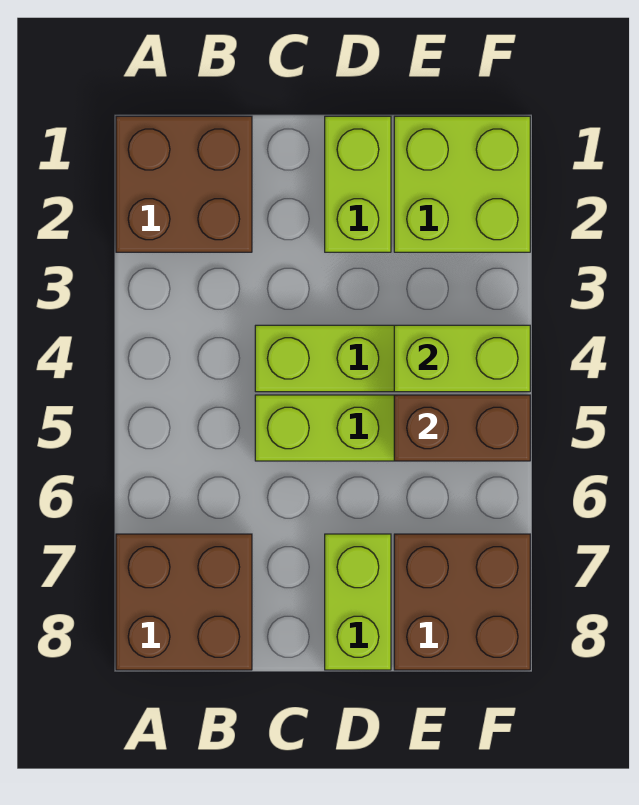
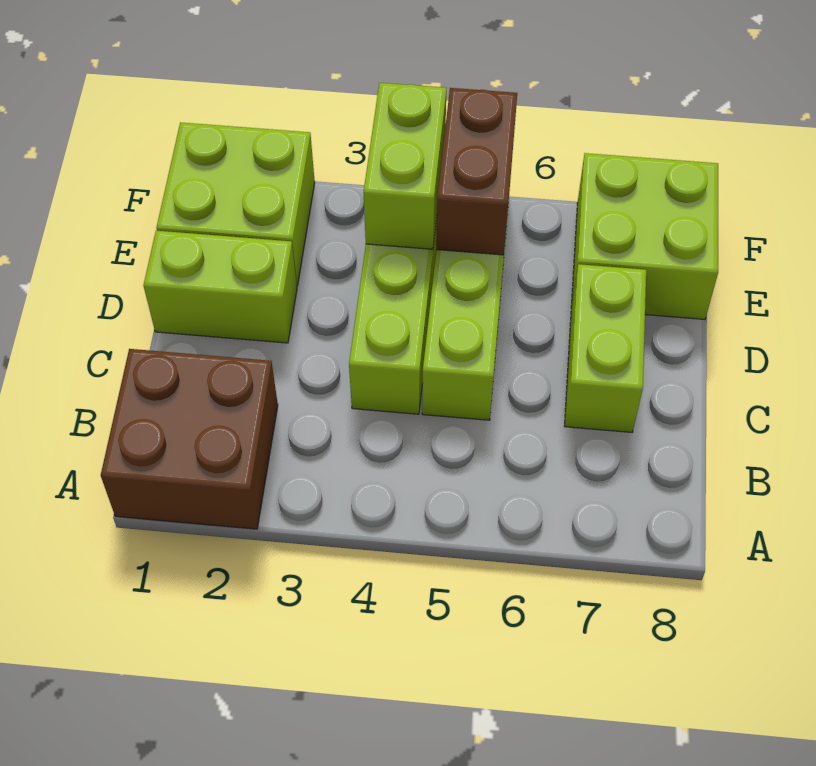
brown brick A7:B8 level 1 -> none
lime brick D7:D8 level 1 -> lime brick C7:D7 level 1
brown brick E7:F8 level 1 -> lime brick E7:F8 level 1

